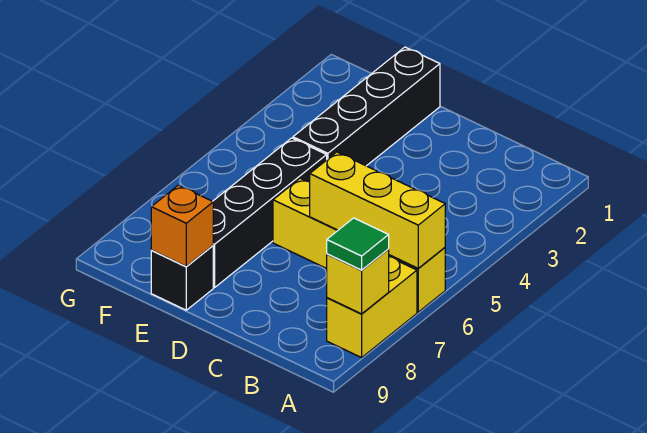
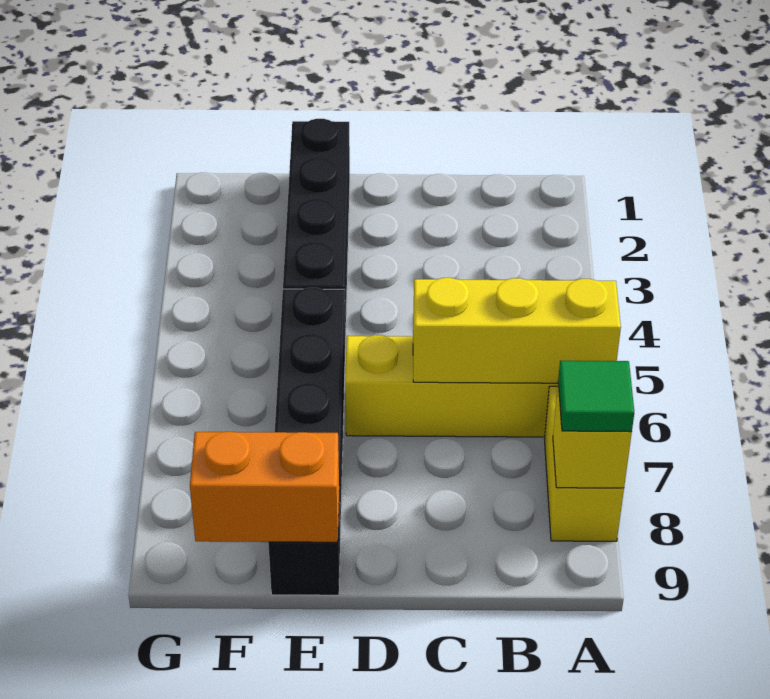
orange brick E9 level 2 -> orange brick E9:F9 level 2

